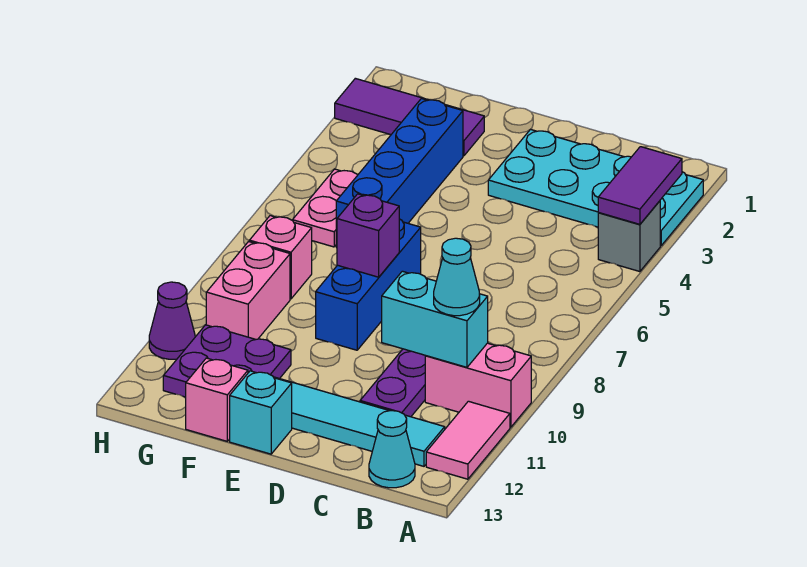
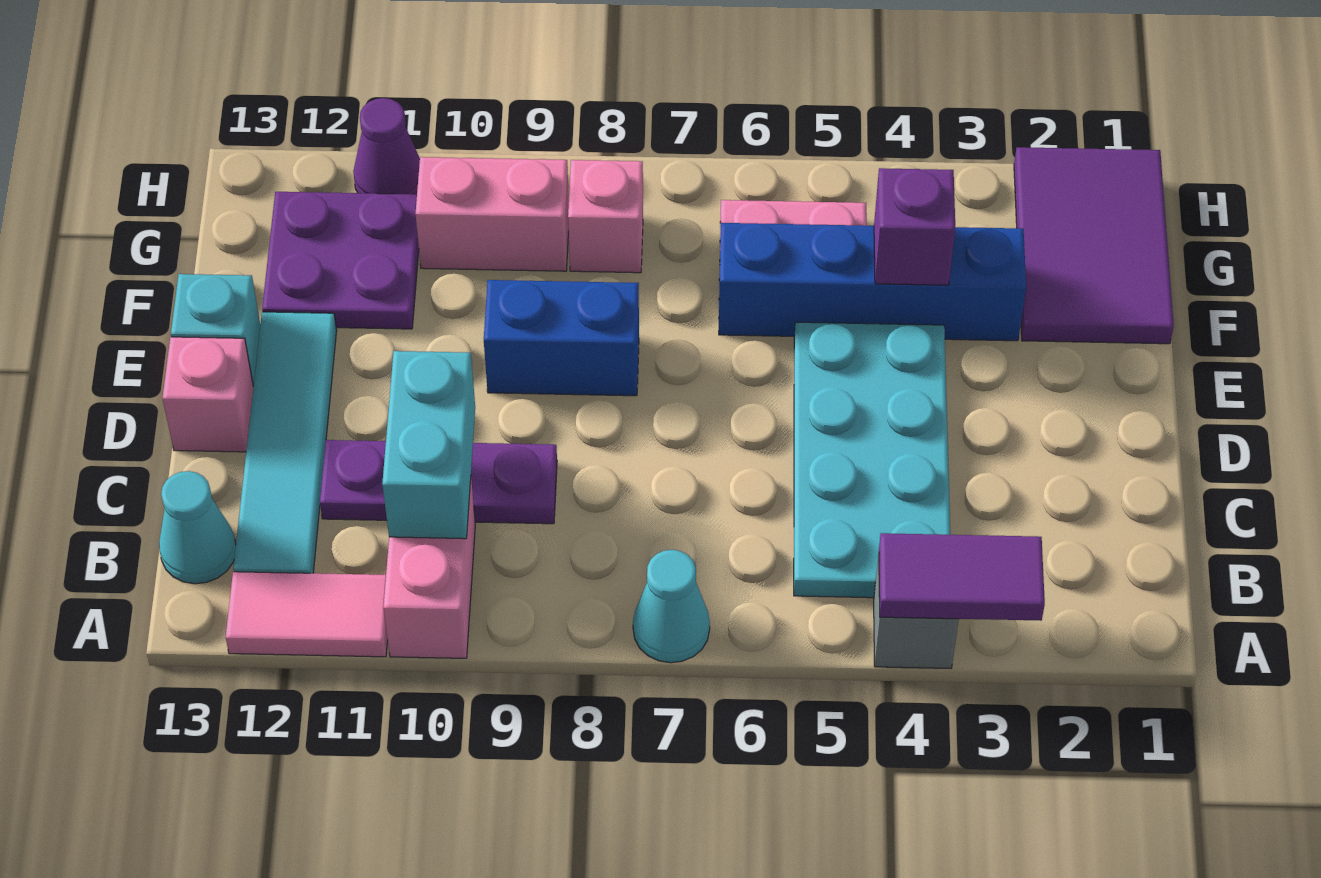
cyan plate A2:D3 level 1 -> cyan plate B4:E5 level 1
cyan cone B10 level 3 -> cyan cone A7 level 1
blue brick E7:E9 level 1 -> blue brick E8:E9 level 1
purple brick E8 level 2 -> purple brick F4 level 2
purple tile F2:H2 level 1 -> purple tile F1:H2 level 1
pink brick F13 level 1 -> pink brick D13 level 1

